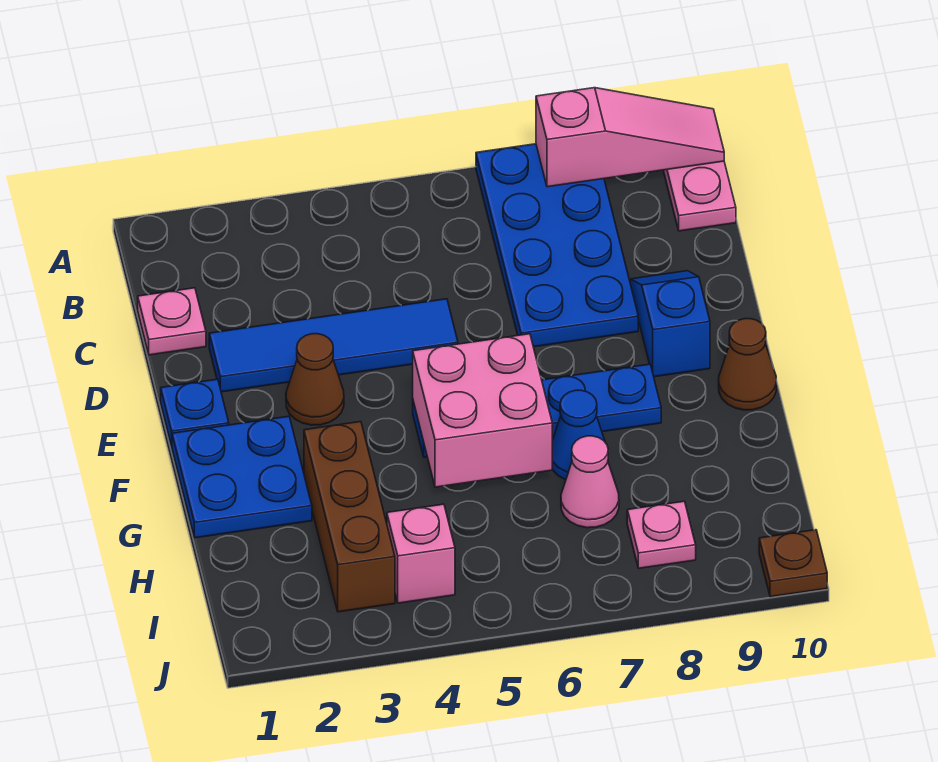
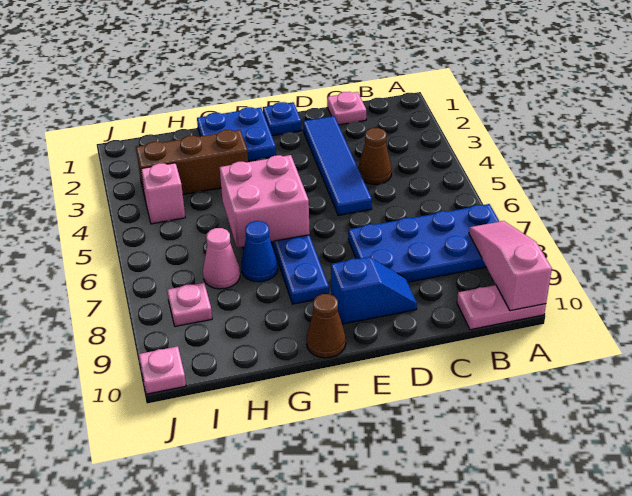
pink slope A8:A10 level 2 top 8 -> pink slope A8:A10 level 2 top 10
brown cone E3 level 1 -> brown cone C4 level 1
brown plate J10 level 1 -> pink plate J10 level 1

